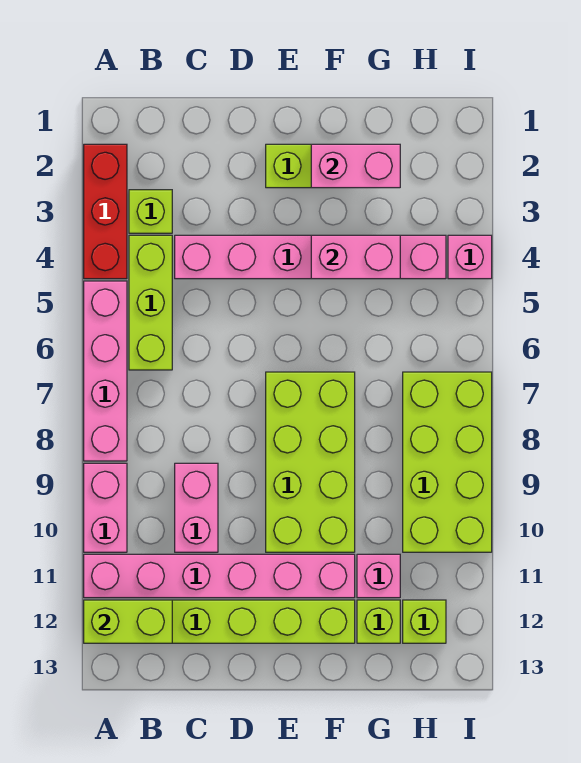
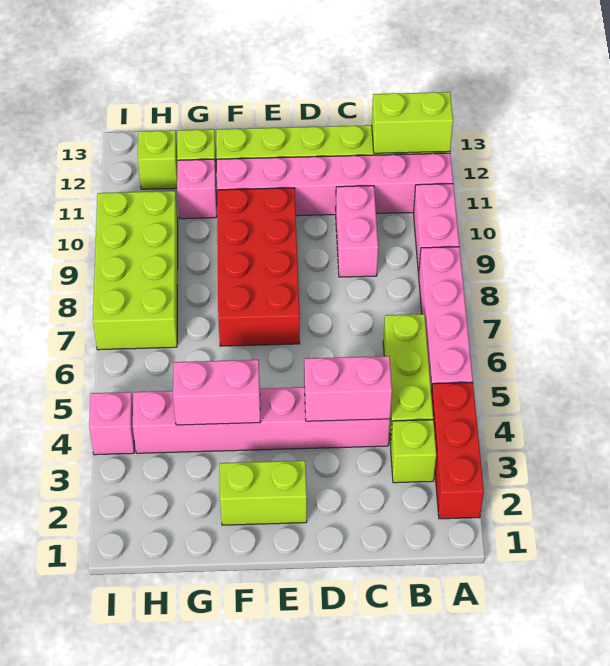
lime brick E7:F10 level 1 -> red brick E7:F10 level 1
pink brick F2:G2 level 2 -> pink brick C4:D4 level 2

